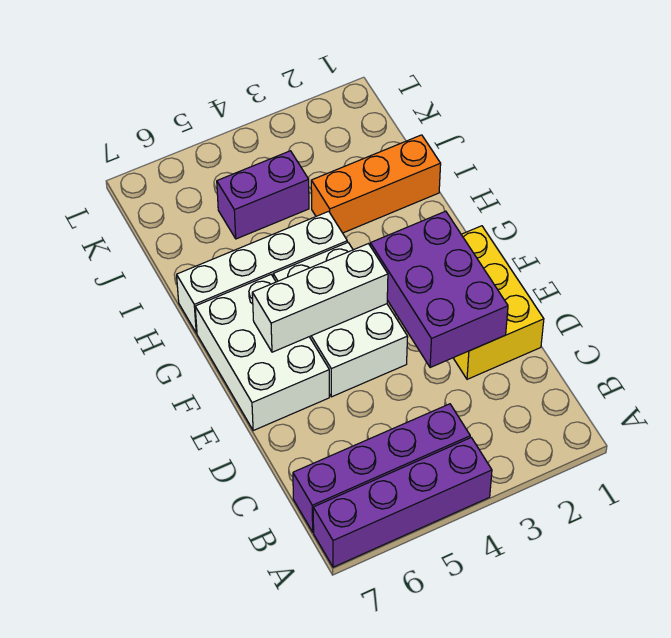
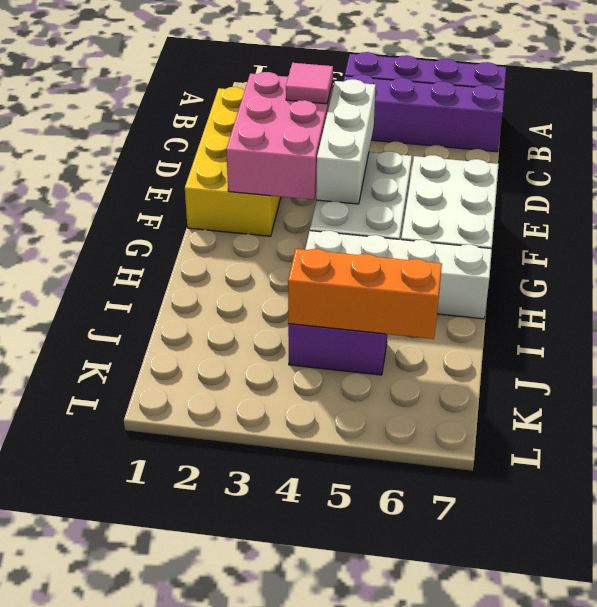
yellow brick D1:F2 level 1 -> yellow brick C1:F2 level 1
purple brick D2:F3 level 2 -> pink brick D2:F3 level 2
none -> pink tile D3 level 3
white brick F4:F6 level 2 -> white brick D4:F4 level 2
orange brick I1:I3 level 1 -> orange brick J4:J6 level 2

